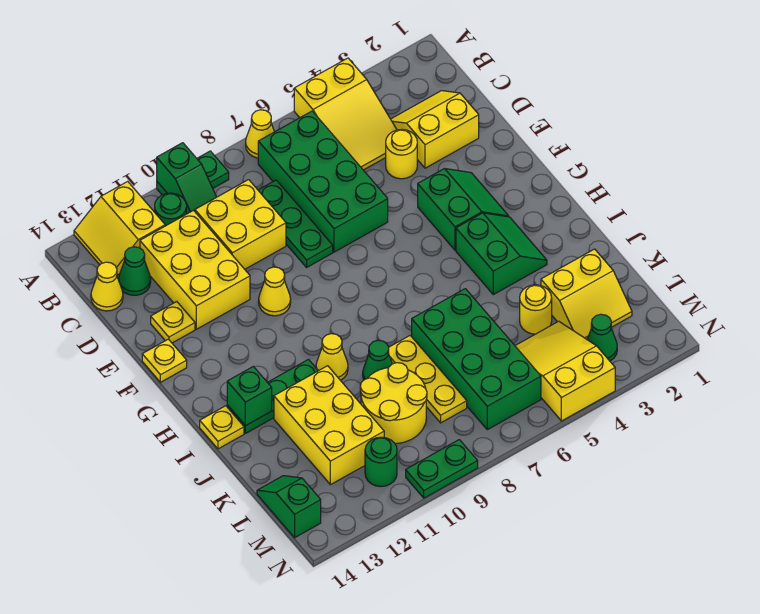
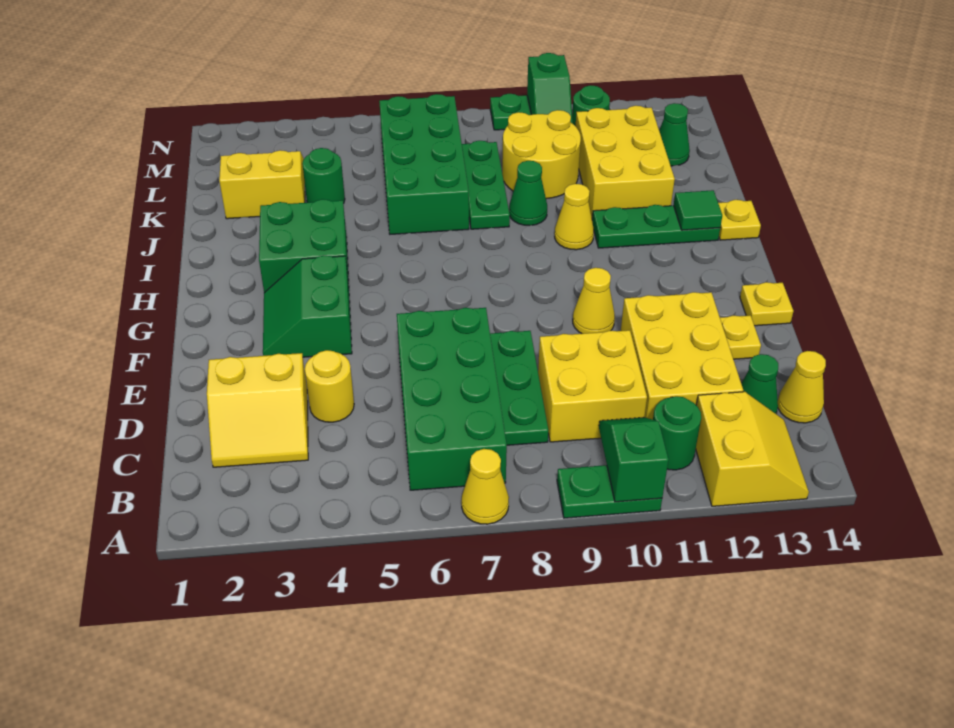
yellow slope A4:C5 level 1 top A -> none
green slope H3:I4 level 1 top 4 -> green brick H3:I4 level 1
green brick I13 level 2 -> green tile I13 level 2
yellow plate J8:L8 level 1 -> green plate J8:L8 level 1
yellow round brick K4 level 1 -> green round brick K4 level 1
yellow slope L4:N5 level 1 top N -> none
green slope L14:M14 level 1 top M -> green slope M10:N10 level 2 top N
green cone M3 level 1 -> green cone L13 level 1

